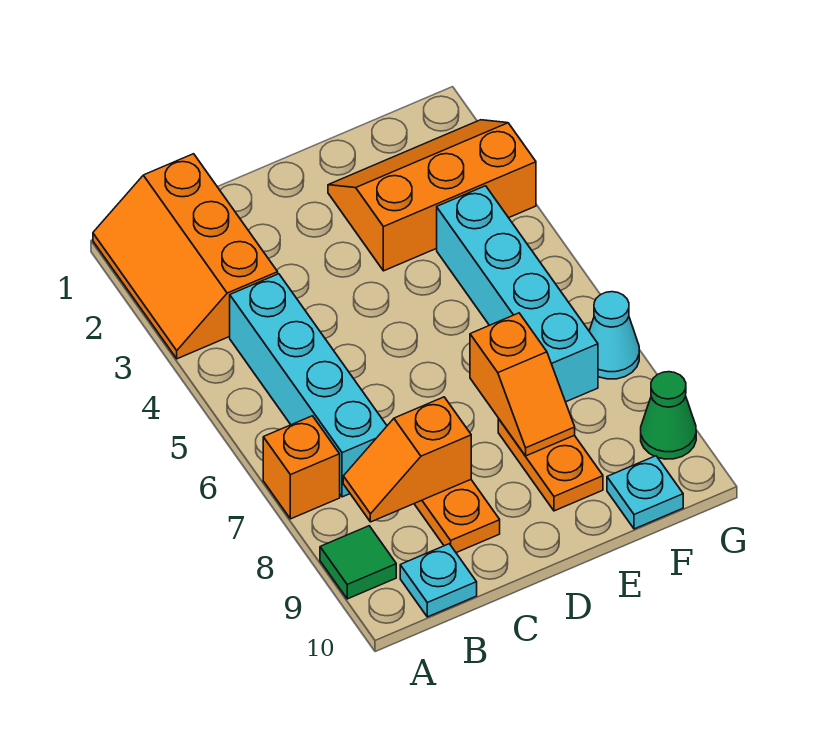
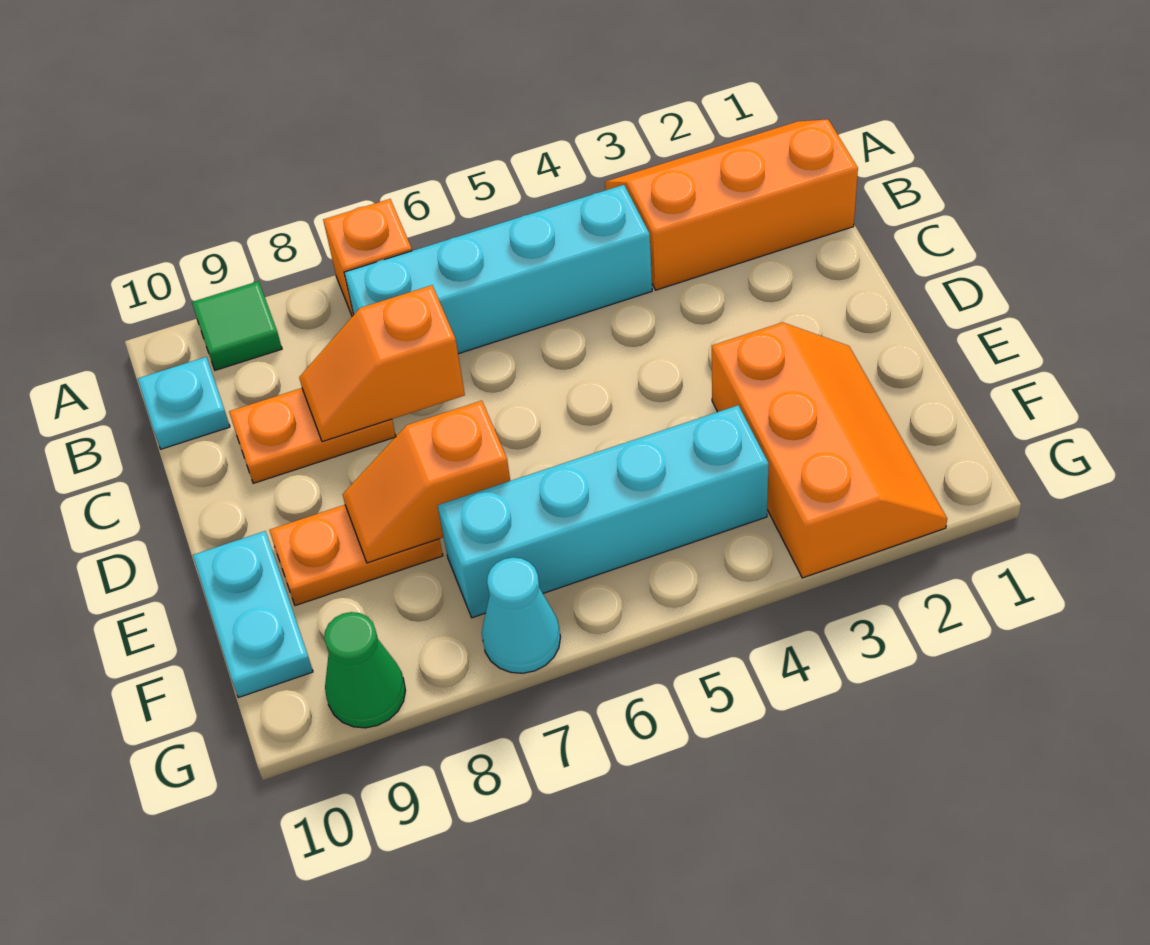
orange slope B8:C8 level 2 top C -> orange slope C7:C8 level 2 top 7
cyan plate F10 level 1 -> cyan plate E10:F10 level 1

